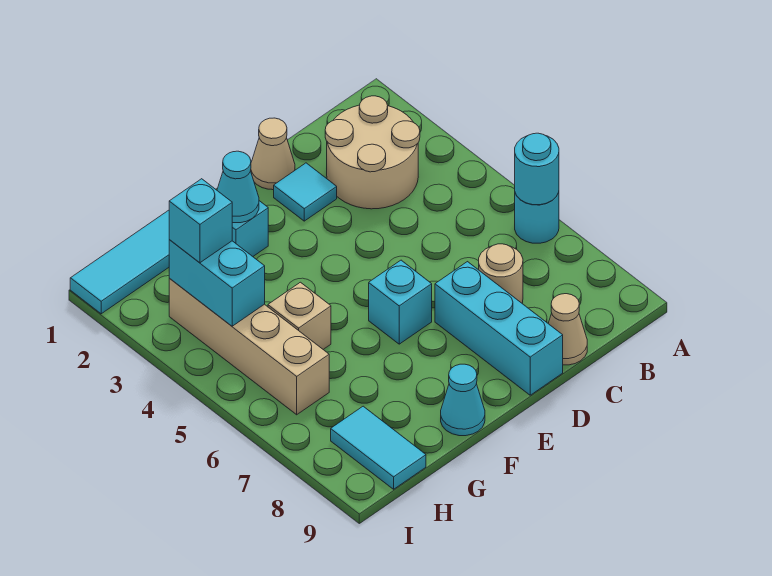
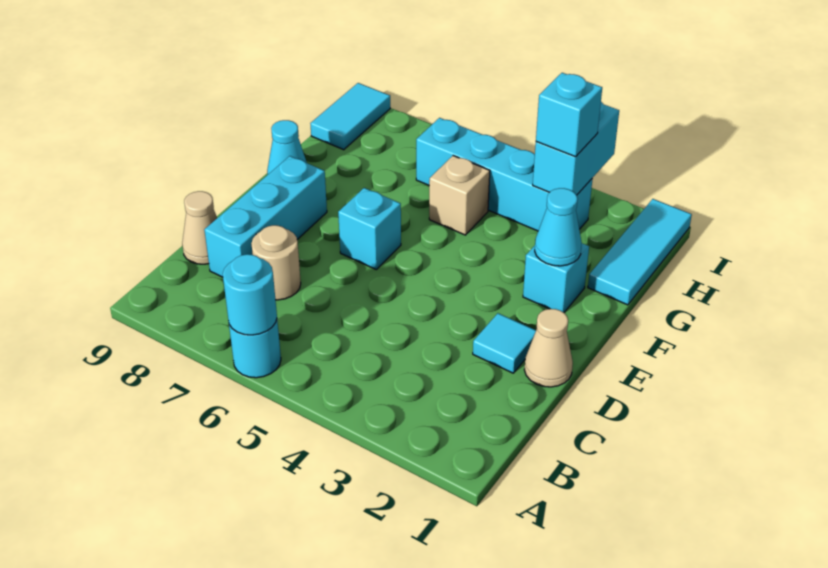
tan round brick B2:C3 level 1 -> none
cyan brick D7:D9 level 1 -> cyan brick C8:E8 level 1
tan brick H3:H6 level 1 -> cyan brick H3:H6 level 1
cyan brick H3:H4 level 2 -> cyan brick H3:I3 level 2
cyan tile H8:H9 level 1 -> cyan tile H9:I9 level 1

